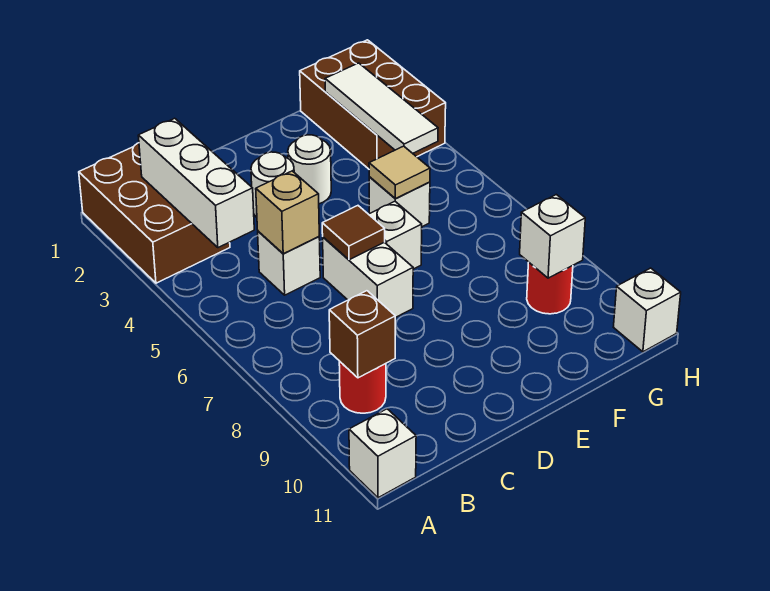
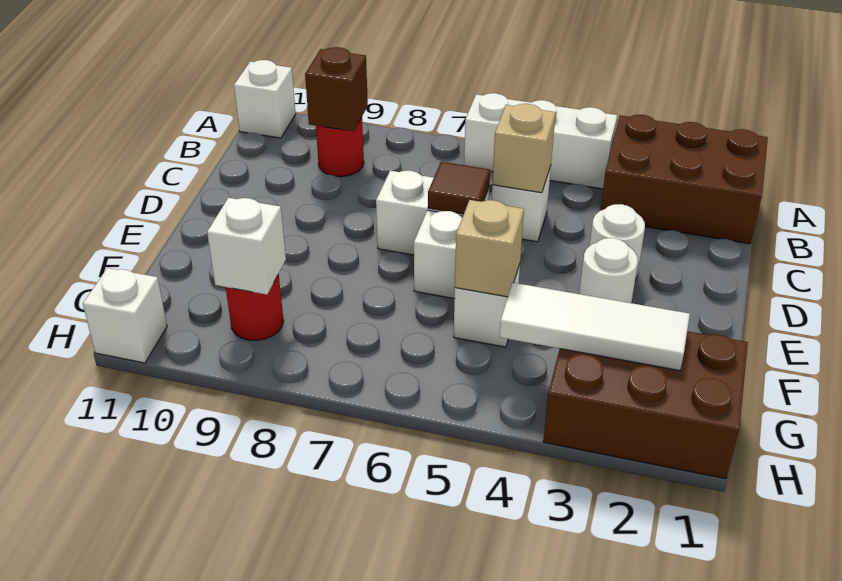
white brick B2:B4 level 2 -> white brick A4:A6 level 1
tan tile F5 level 2 -> tan brick F5 level 2

